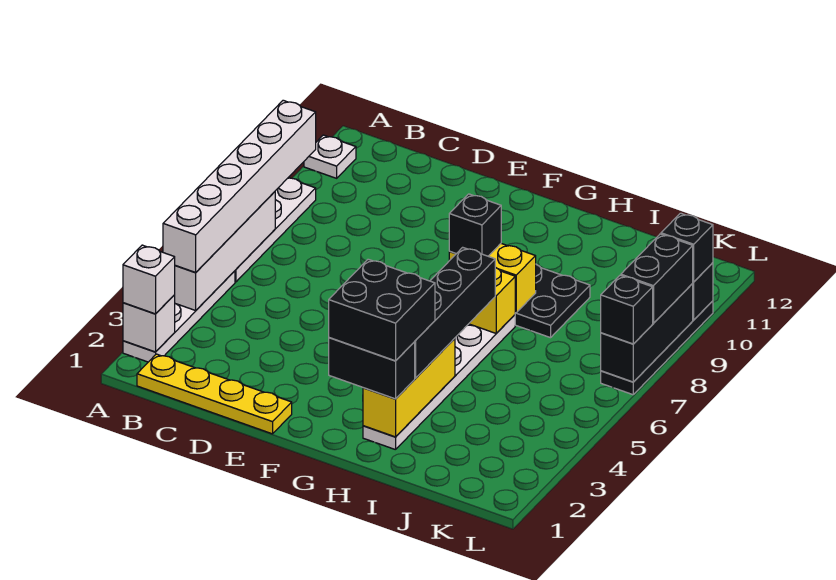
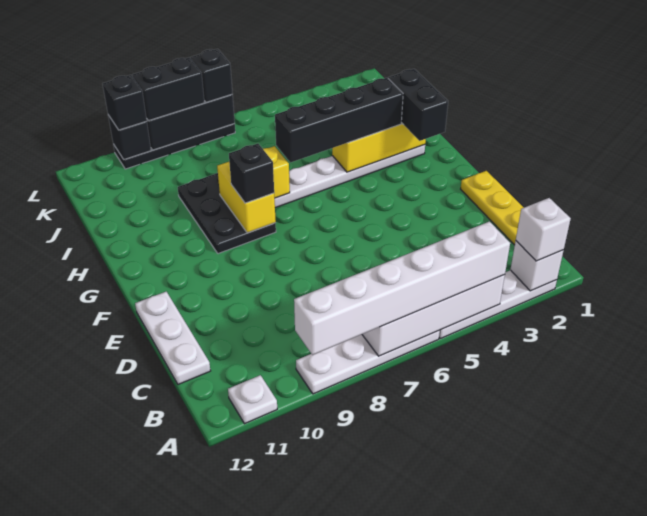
none -> white plate C12:E12 level 1
black brick G2:H3 level 4 -> none

